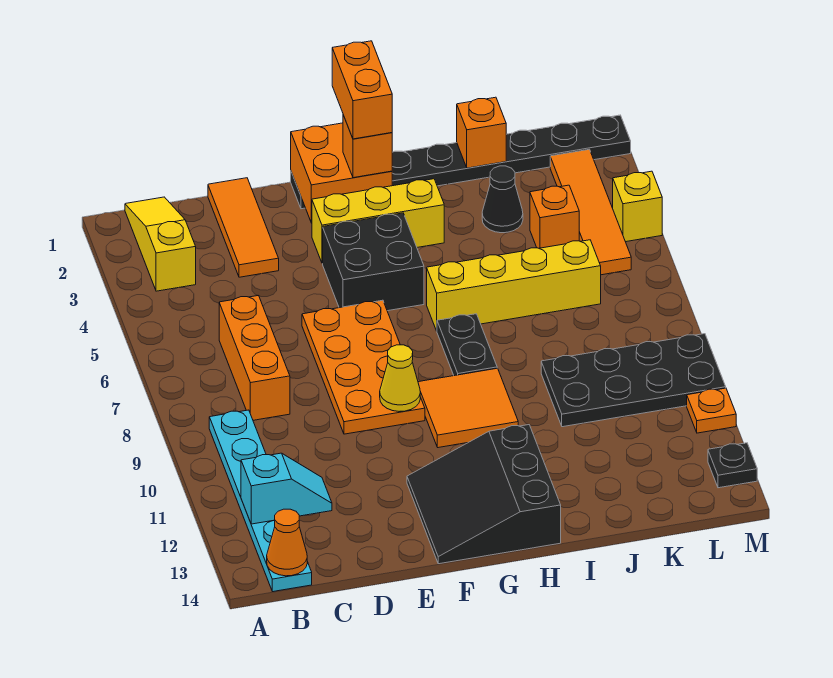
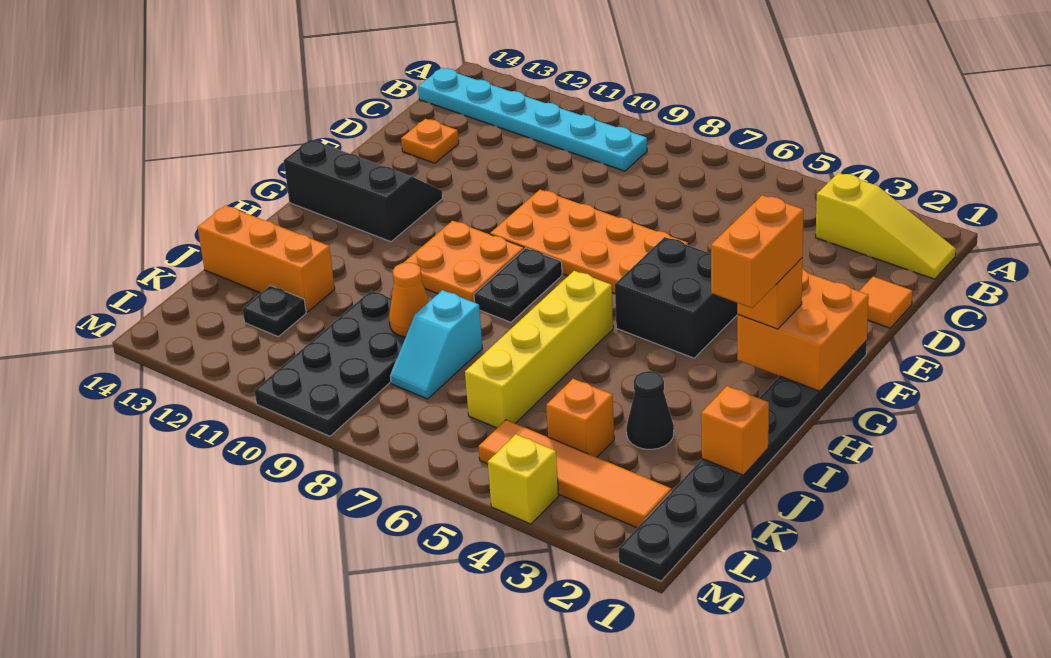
cyan slope B12:C12 level 2 top B -> cyan slope J8:K8 level 1 top J
orange cone B14 level 2 -> orange cone J9 level 2
orange brick C6:C8 level 1 -> orange brick J12:J14 level 1
orange tile D1:D3 level 1 -> orange tile D1 level 1
yellow brick F3:H3 level 1 -> none
yellow cone F9 level 2 -> none
black slope F12:H14 level 1 top H -> black slope F12:G14 level 1 top G
orange brick G1:G2 level 4 -> orange brick G2:H2 level 4
orange tile G9:H10 level 1 -> orange plate G9:H10 level 1
black plate H7:H8 level 1 -> black plate G8:H8 level 1
orange plate M11 level 1 -> orange plate D13 level 1
black plate M13 level 1 -> black plate K12 level 1

